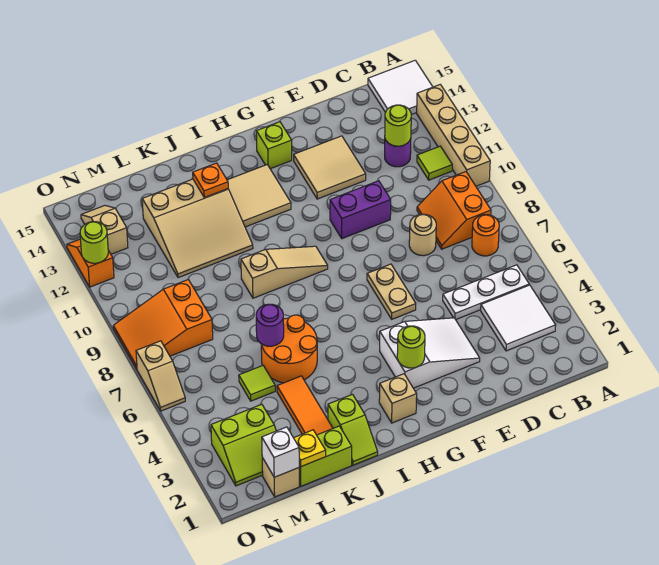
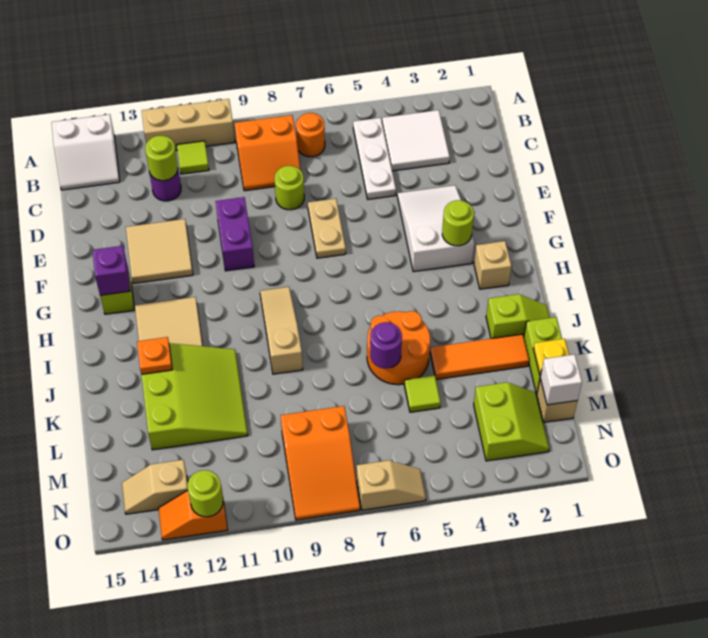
tan brick A10:A13 level 1 -> tan brick A10:A12 level 1
white tile A14:B15 level 1 -> white slope A14:B15 level 1 top A
tan round brick D8 level 1 -> lime round brick D8 level 1
tan plate F6:F7 level 1 -> tan plate E7:F7 level 1
none -> purple brick G14 level 2
tan slope J11:L13 level 1 top 13 -> lime slope J11:L13 level 1 top 13

